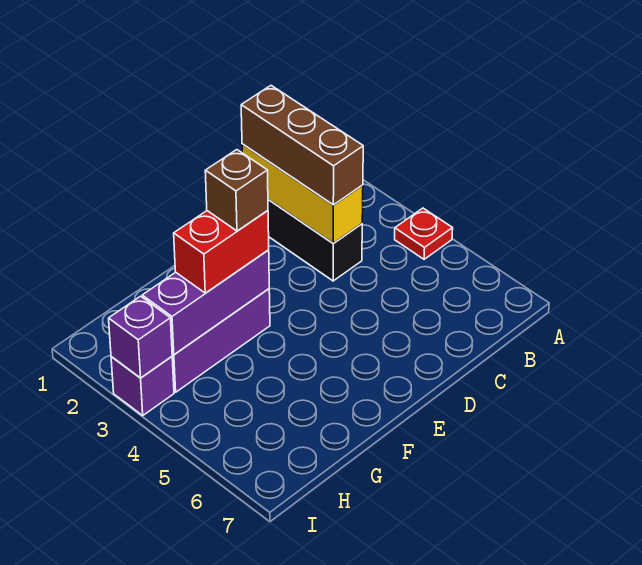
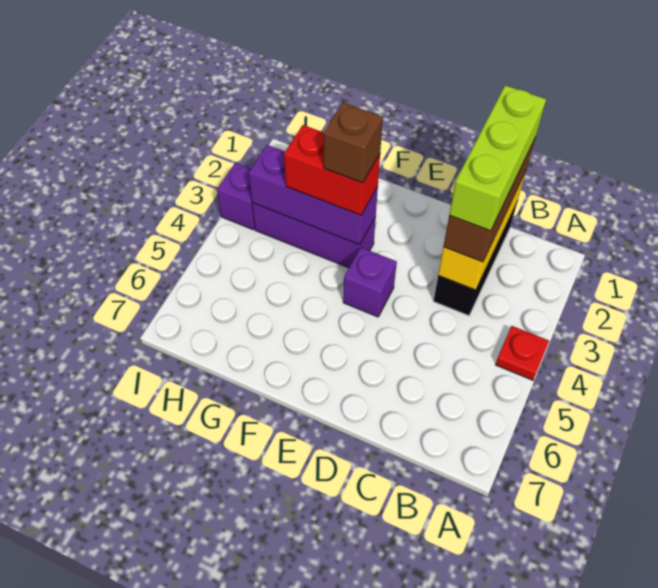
none -> lime brick C1:C3 level 4
purple brick I3 level 2 -> purple brick E4 level 1

